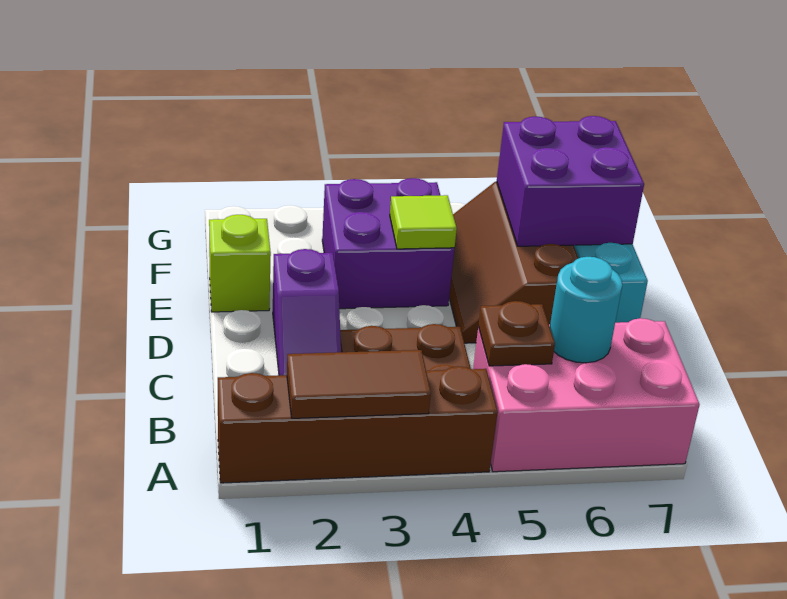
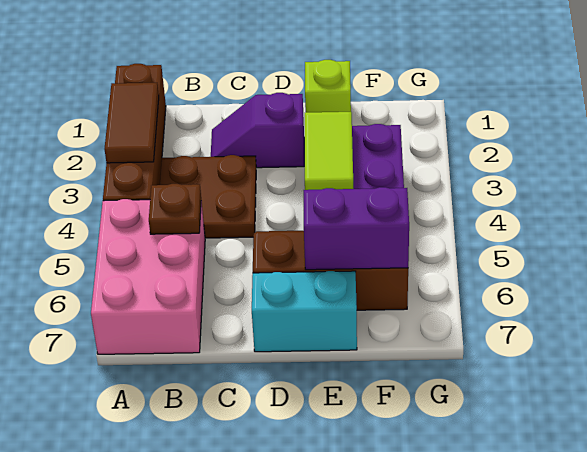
cyan round brick B6 level 2 -> none
lime tile E4 level 2 -> lime tile E3:E4 level 2
purple brick E6:F7 level 2 -> purple brick E6:F6 level 2

